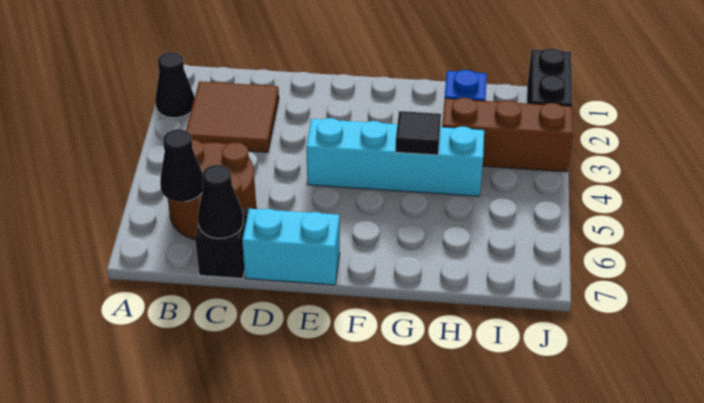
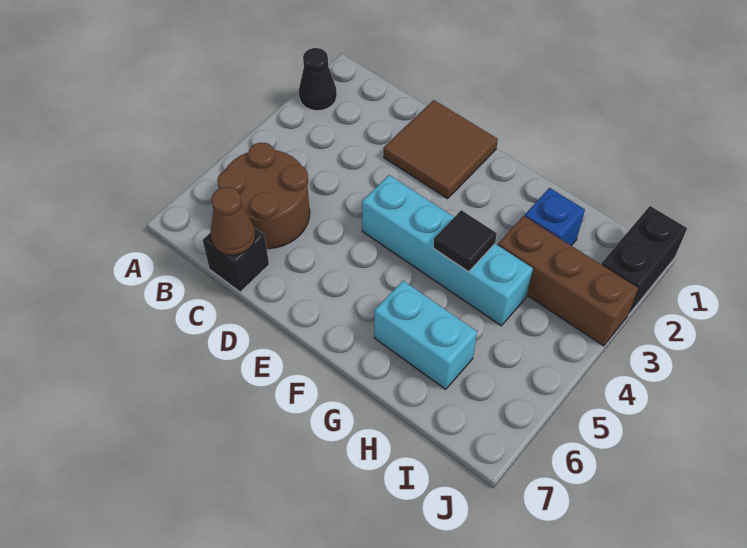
brown tile B2:C3 level 1 -> brown tile D1:E2 level 1
black cone B6 level 2 -> none
black cone C7 level 2 -> brown cone C7 level 2
cyan brick D7:E7 level 1 -> cyan brick G6:H6 level 1

